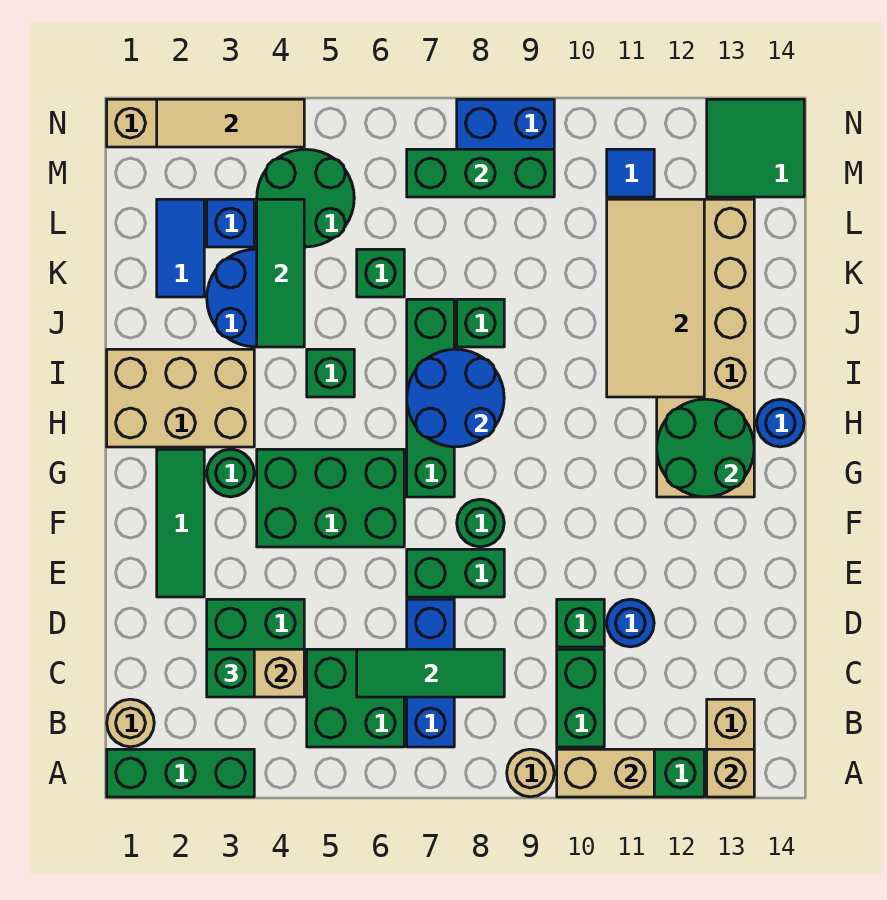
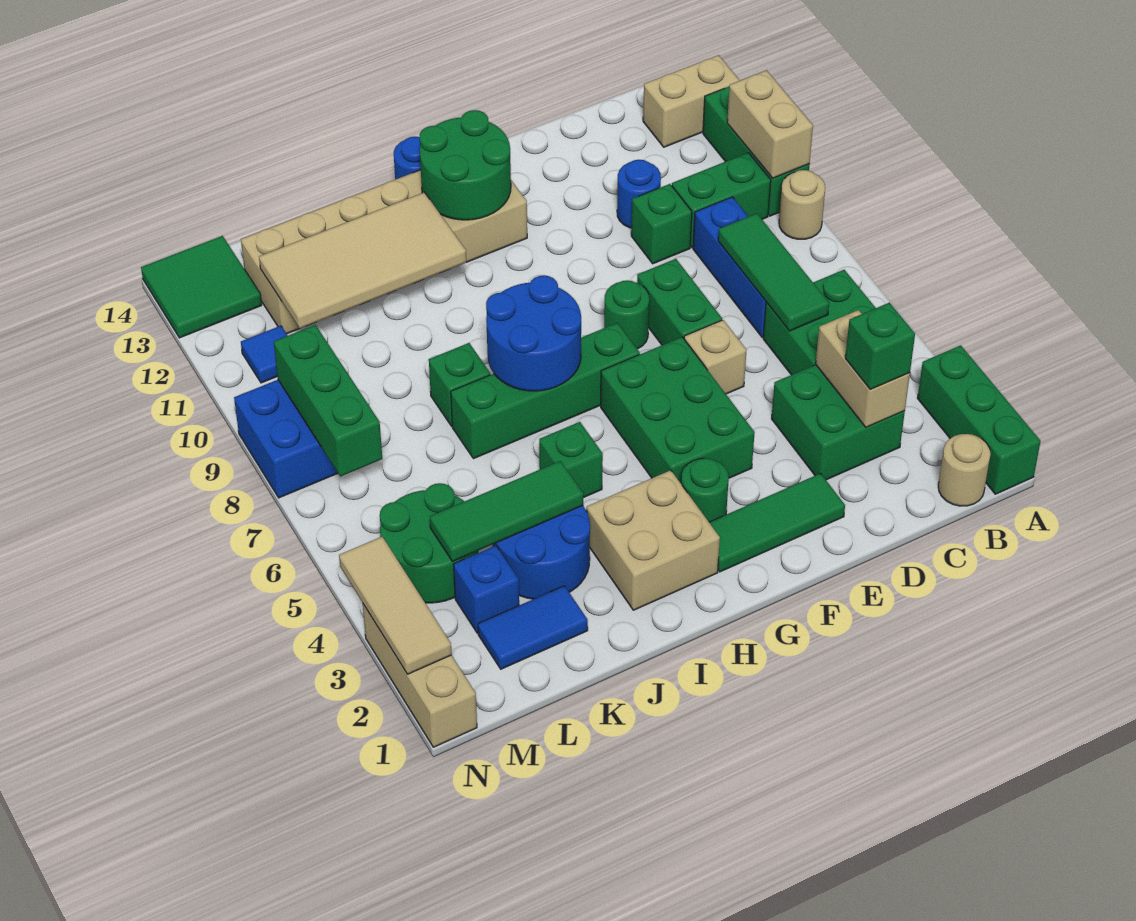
tan brick A13 level 2 -> tan brick E6 level 1
blue brick B7:D7 level 1 -> blue brick C7:C9 level 1
tan brick H1:I3 level 1 -> tan brick H2:I3 level 1
green brick K6 level 1 -> none

